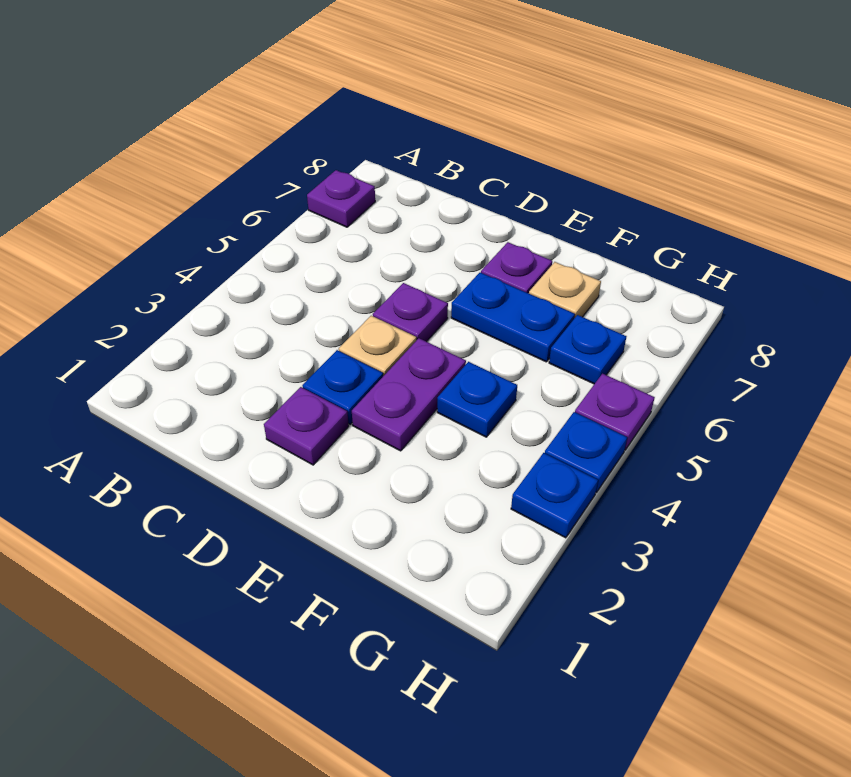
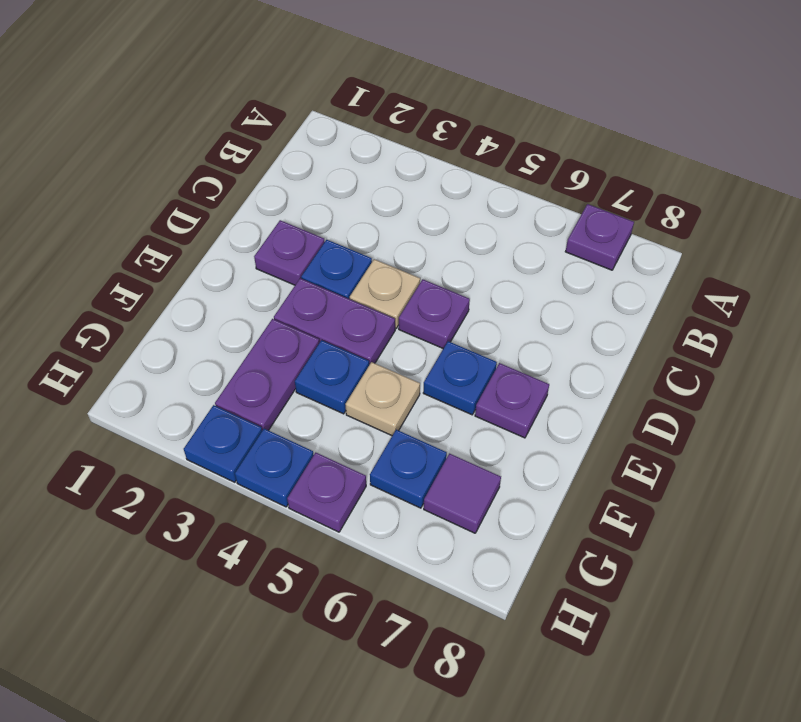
blue plate E6:F6 level 1 -> blue plate E6 level 1
none -> purple plate F3:G3 level 1
tan plate F7 level 1 -> tan plate F5 level 1
none -> purple tile G7 level 1

